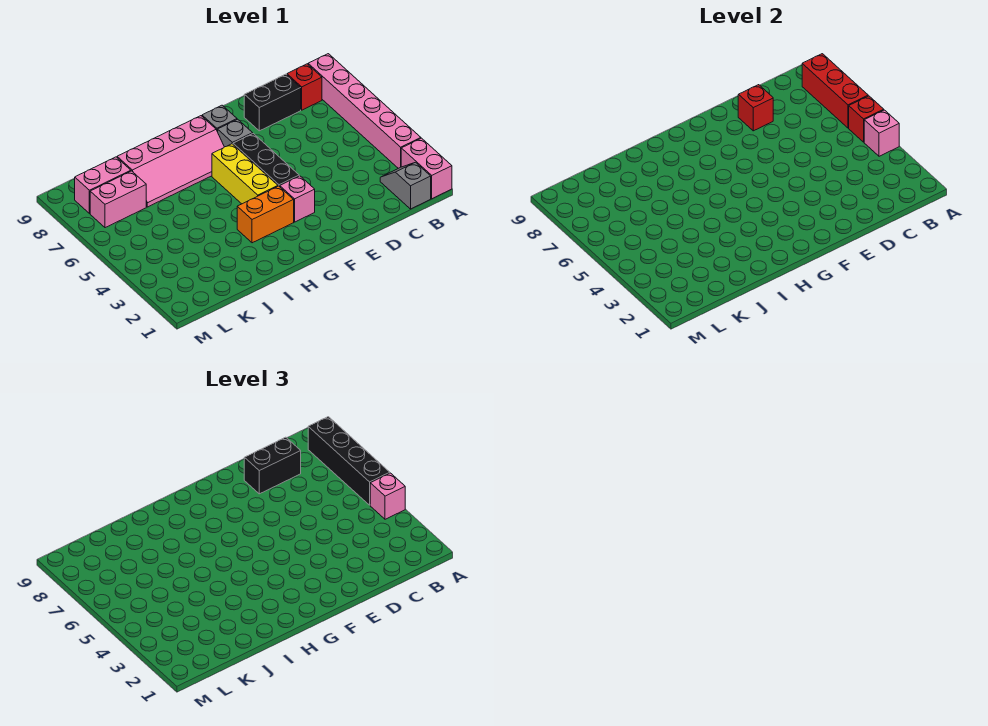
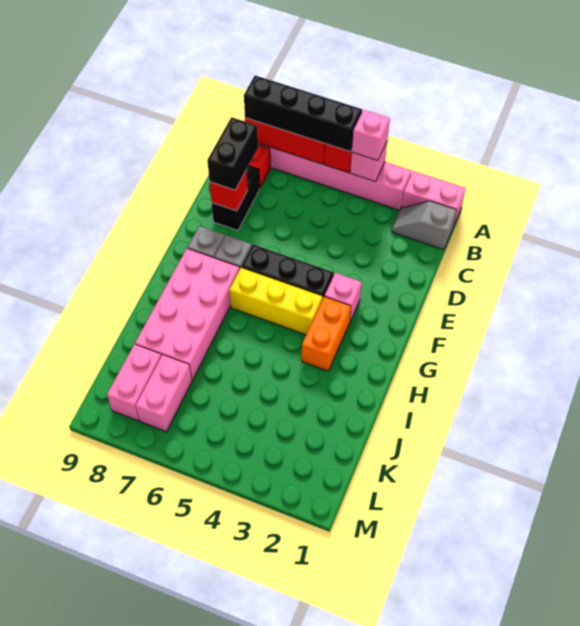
pink slope G7:J8 level 1 top 8 -> pink brick G7:J8 level 1

